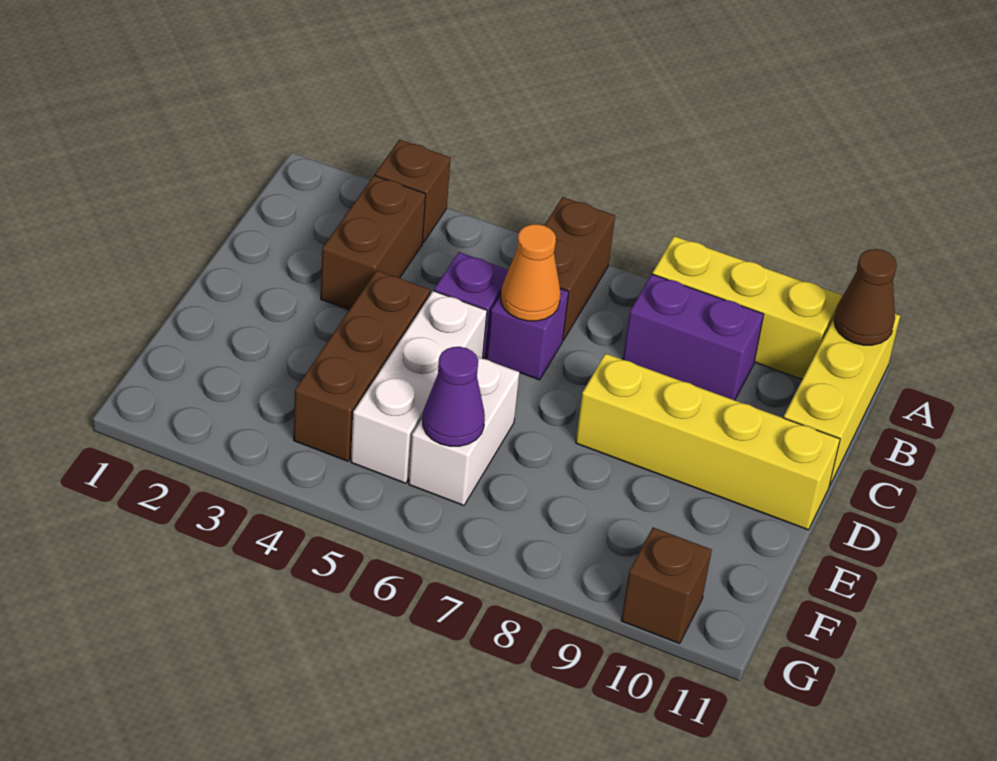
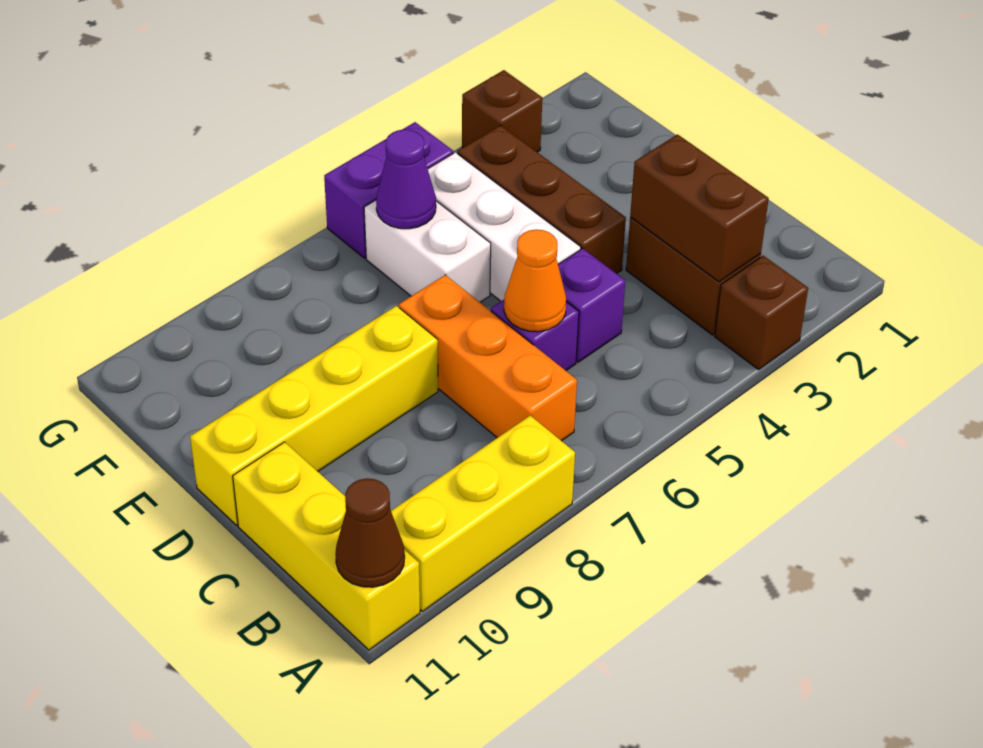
brown brick A6:B6 level 1 -> brown brick B3:C3 level 2
none -> orange brick B7:D7 level 1
purple brick B8:B9 level 1 -> purple brick G5:G6 level 1
brown brick G10 level 1 -> brown brick G3 level 1

